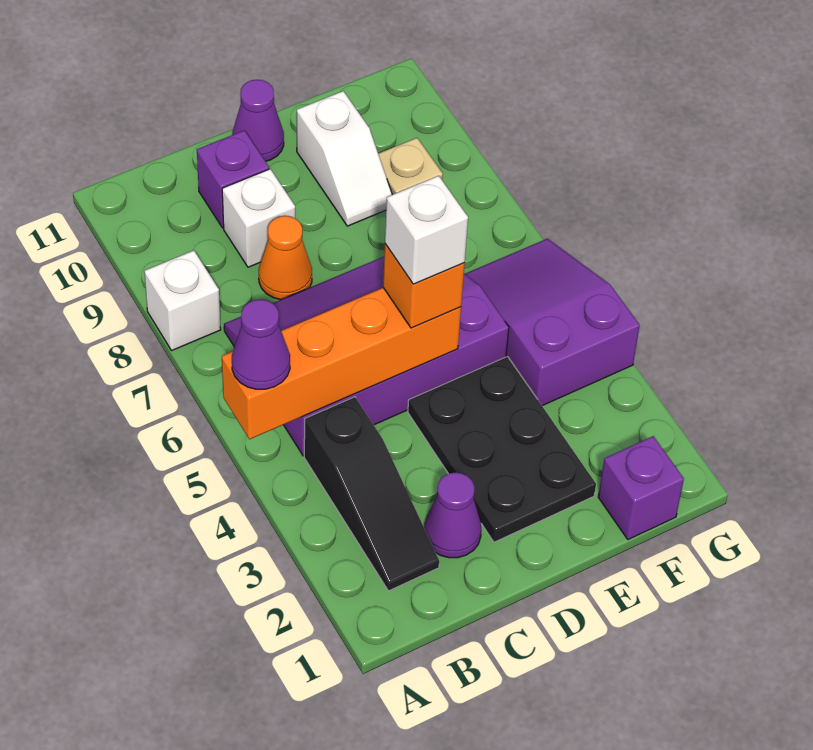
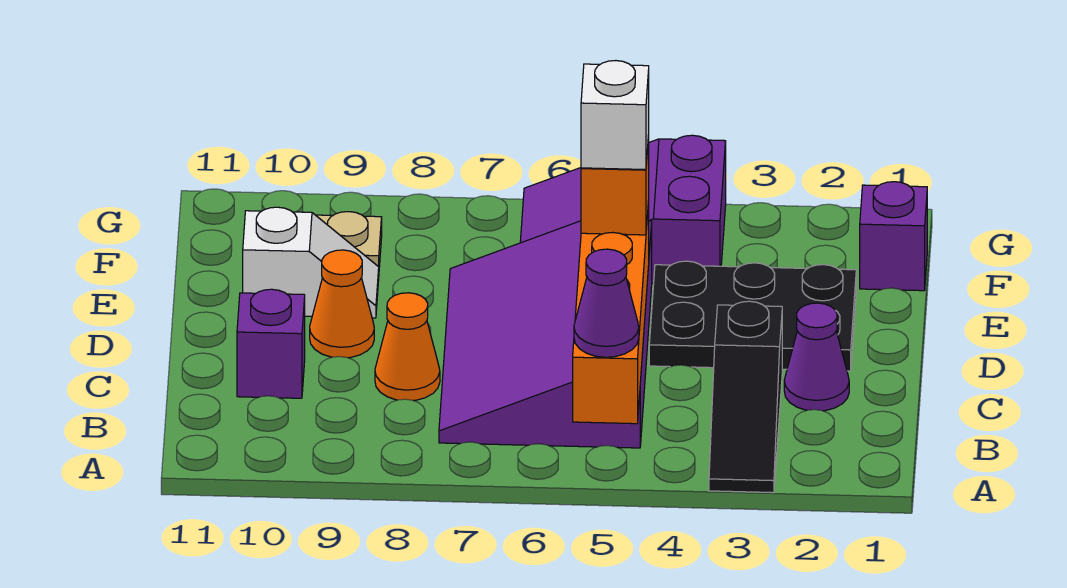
white brick A8 level 1 -> none
black slope B2:B4 level 1 top 4 -> black slope A3:C3 level 1 top C
white brick C9 level 1 -> none
none -> orange cone D9 level 1
purple cone D11 level 1 -> none

